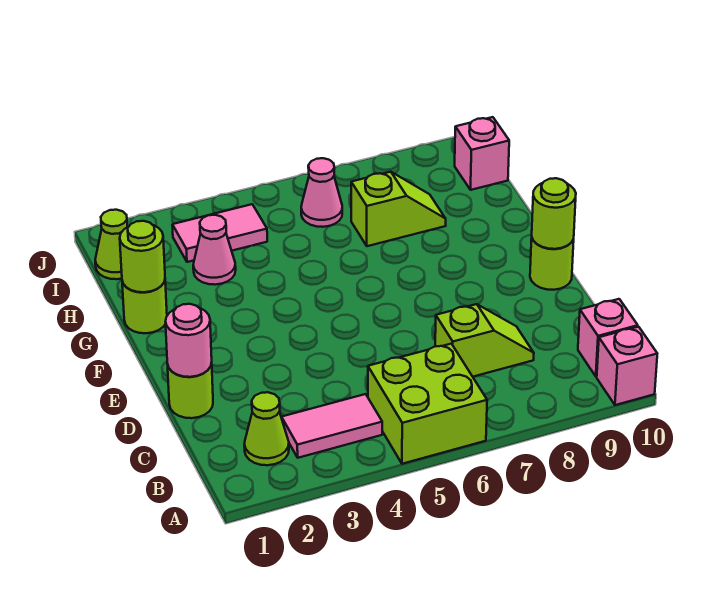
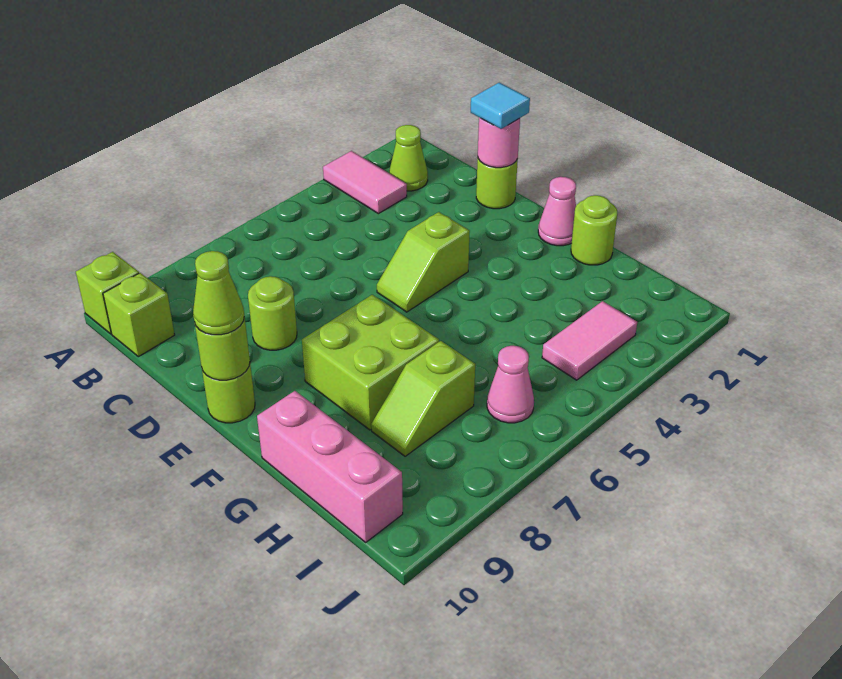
lime brick A5:B6 level 1 -> lime brick F7:G8 level 1
pink brick A10 level 1 -> lime brick A10 level 1
pink tile B3:B4 level 1 -> pink tile A3:B3 level 1
pink brick B10 level 1 -> lime brick B10 level 1
lime slope C7:C8 level 1 top 7 -> lime slope E4:E5 level 1 top 4
none -> cyan tile D1 level 3
lime round brick G1 level 2 -> lime round brick D8 level 1
pink cone H3 level 1 -> pink cone F1 level 1
lime cone I1 level 1 -> lime cone E10 level 3
pink brick I10 level 1 -> pink brick G10:I10 level 1

